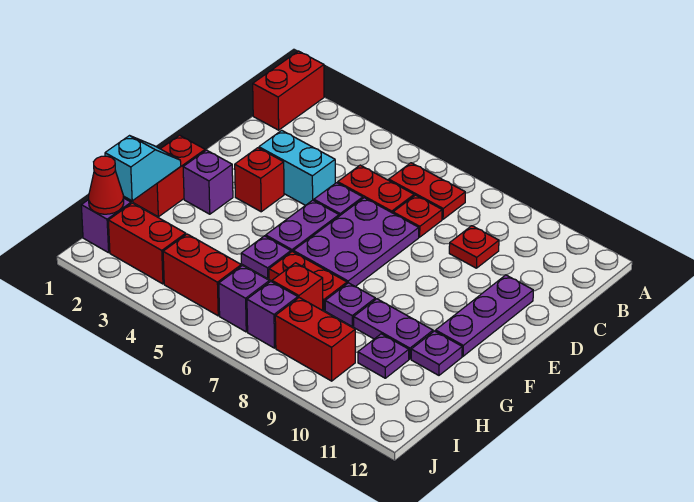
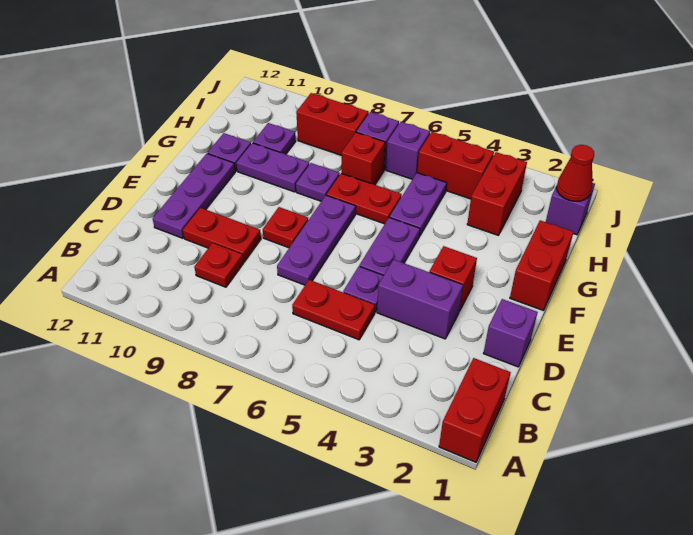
red plate B6:B7 level 1 -> red plate D9:D10 level 1
red plate C7 level 1 -> red plate E8 level 1
cyan brick D3:D4 level 1 -> purple brick D3:D4 level 1
purple plate D6:F7 level 1 -> purple plate D7:F7 level 1
purple brick F2 level 1 -> purple brick D1 level 1
cyan slope G1:H1 level 2 top H -> none
purple plate G5 level 1 -> purple plate G5:H5 level 1
red brick I2:I3 level 1 -> red brick H3:I3 level 1

